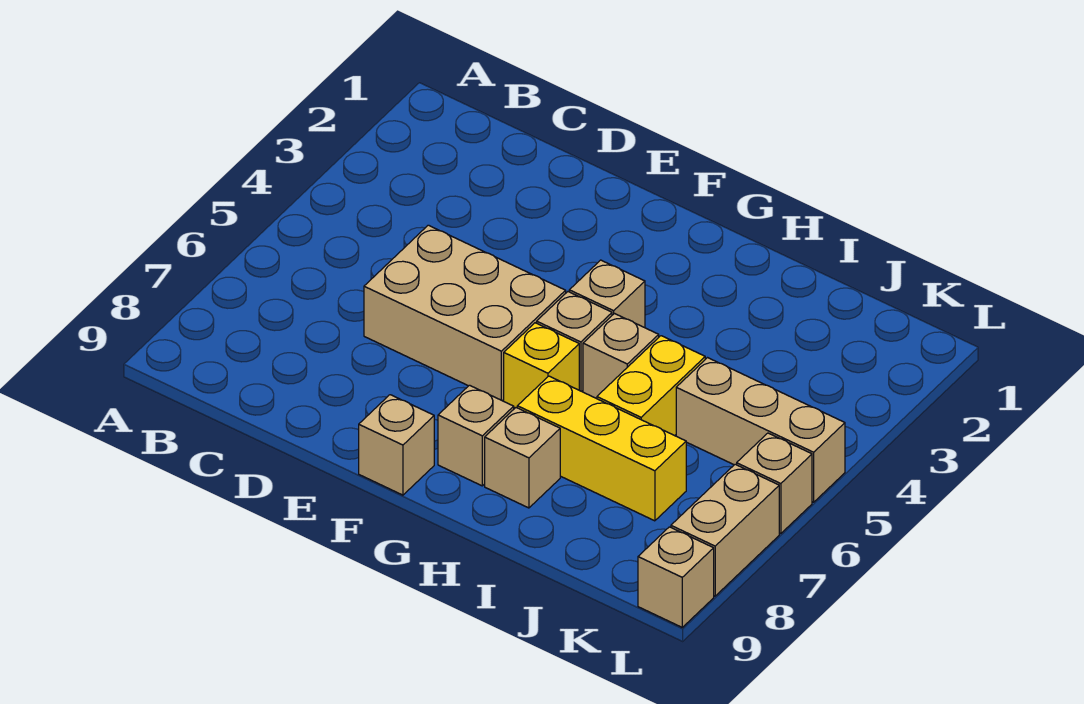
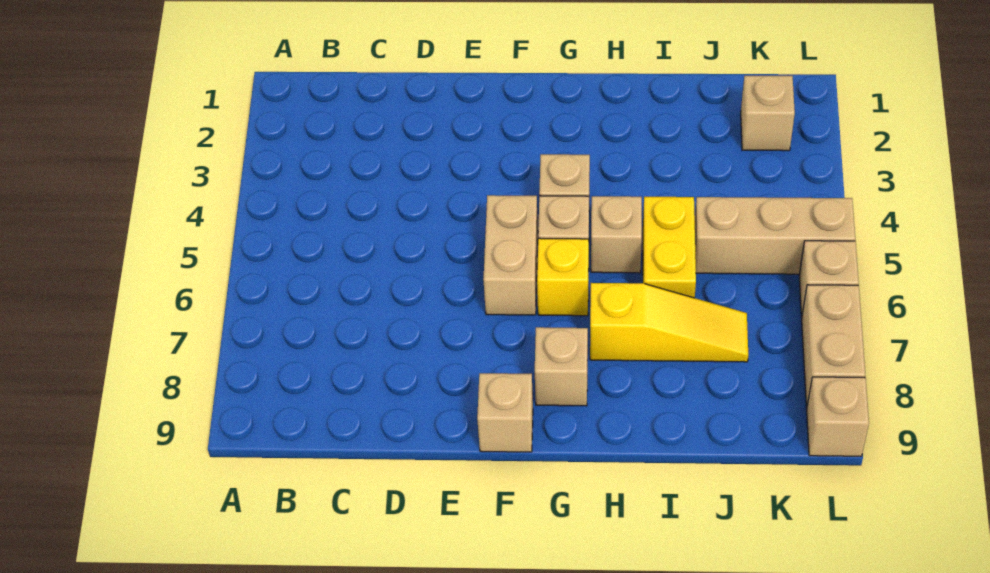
tan brick D5:F6 level 1 -> tan brick F5:F6 level 1
yellow brick H7:J7 level 1 -> yellow slope H7:J7 level 1 top H
tan brick H8 level 1 -> tan brick K2 level 1

